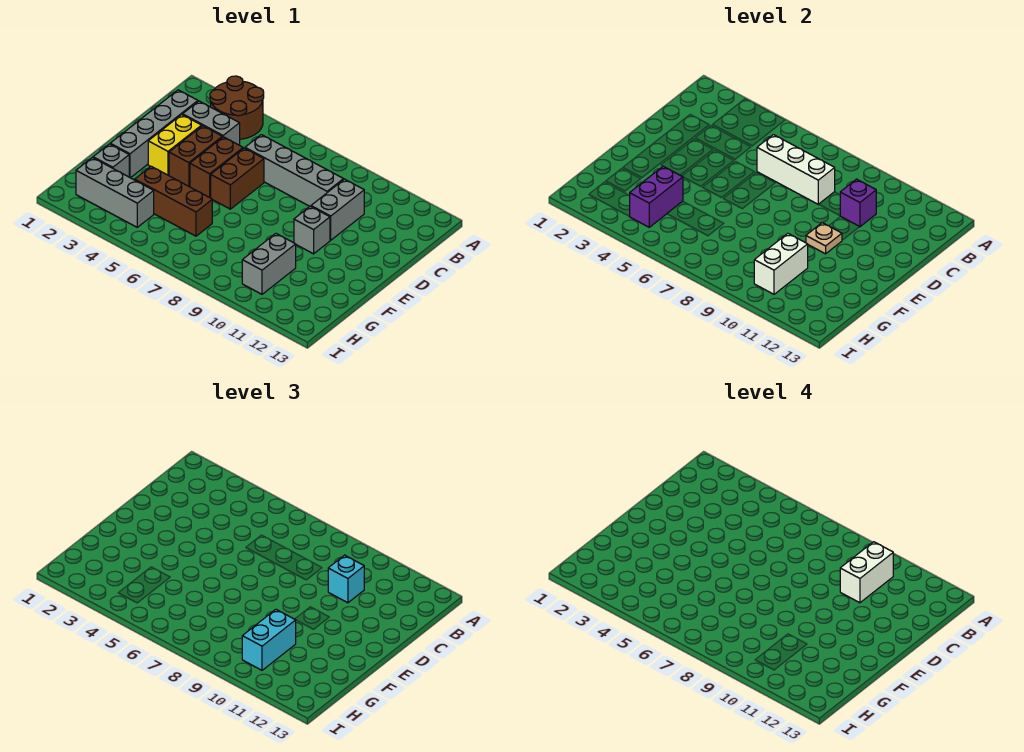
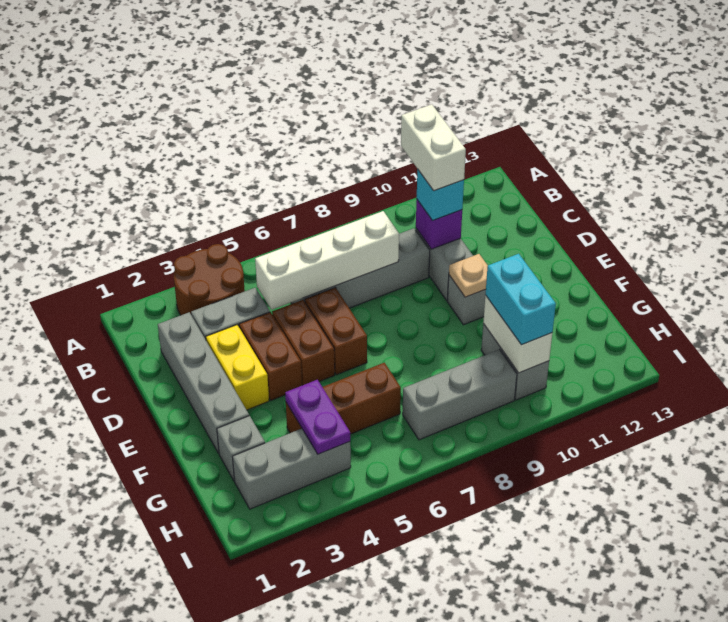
white brick C6:C8 level 2 -> white brick C5:C8 level 2
purple brick G4:H4 level 2 -> purple plate G4:H4 level 2
none -> grey brick H7:H9 level 1

